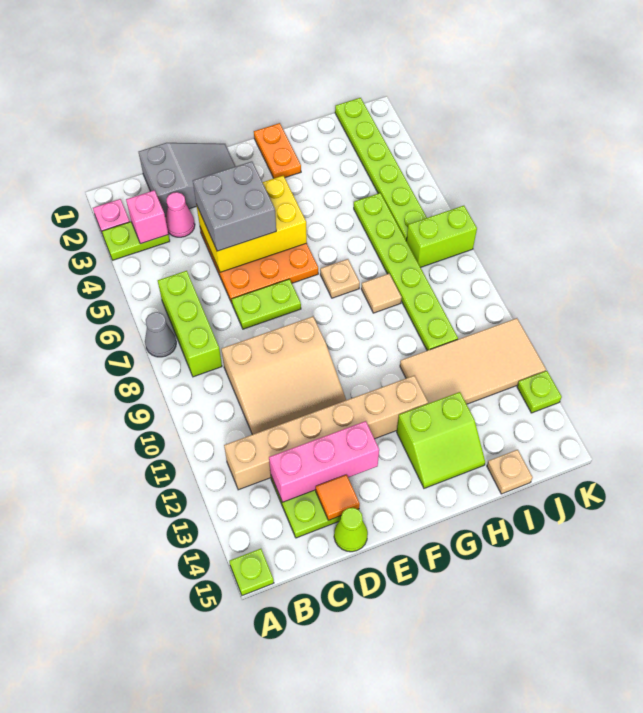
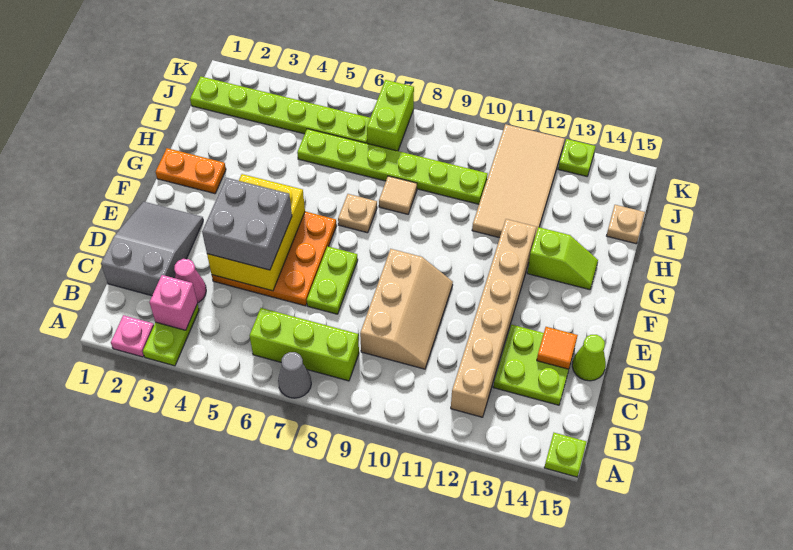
tan slope C9:E11 level 1 top 9 -> tan slope C9:E10 level 1 top 9
pink brick C13:E13 level 2 -> none
lime slope G13:H14 level 1 top 13 -> lime slope G13:G14 level 1 top 13

